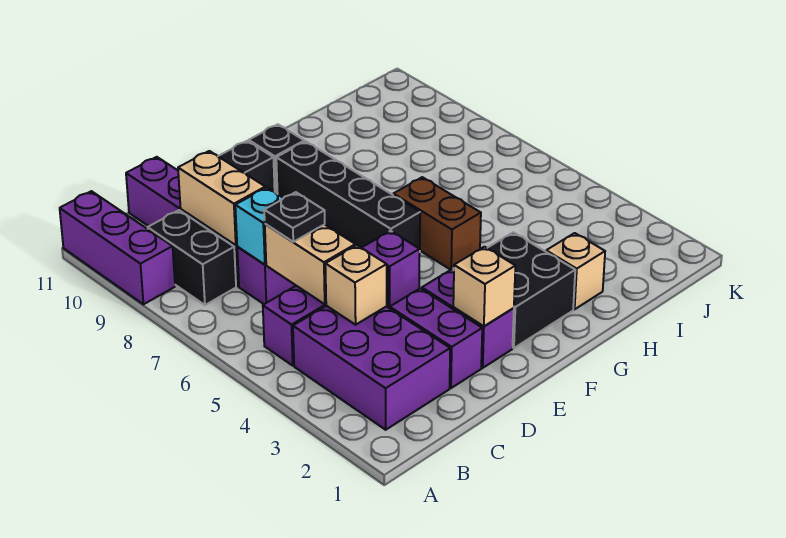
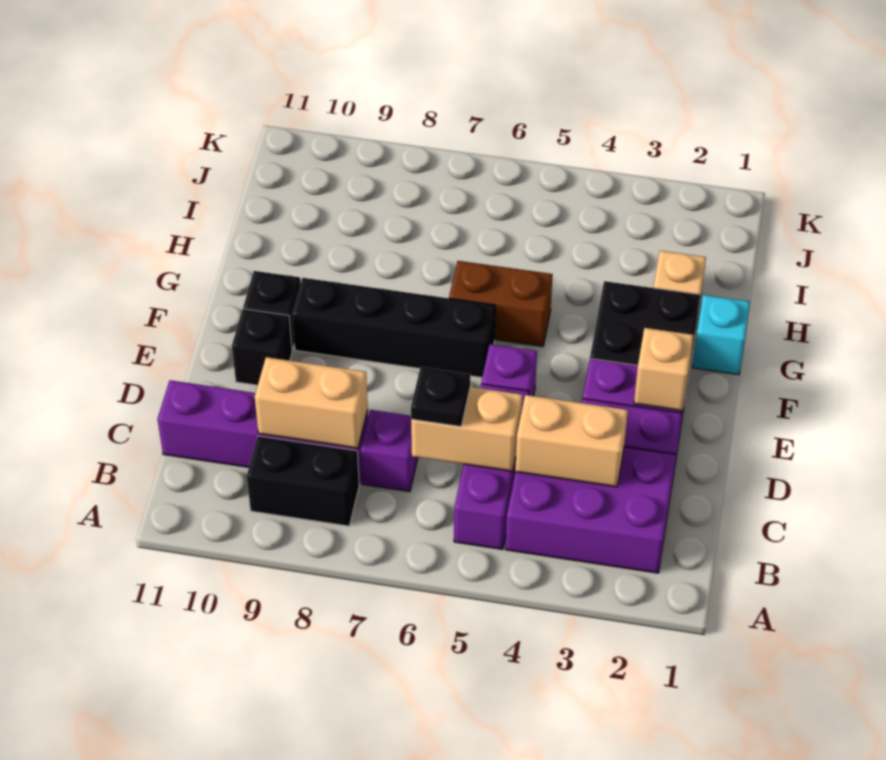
purple brick A9:A11 level 1 -> none
tan brick C4 level 2 -> tan brick C3:C4 level 2
cyan brick C7 level 2 -> cyan brick G1 level 1

